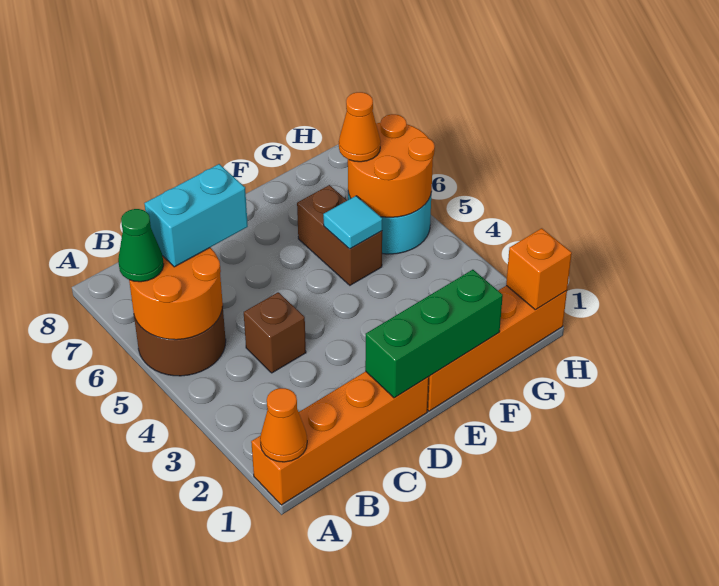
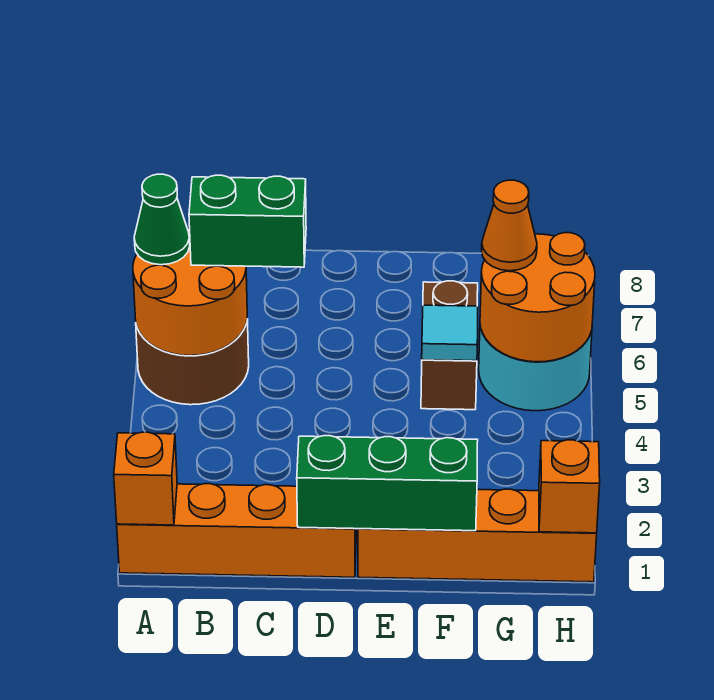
orange cone A1 level 2 -> orange brick A1 level 2
cyan brick B6:C6 level 3 -> green brick B6:C6 level 3
brown brick C4 level 1 -> none

